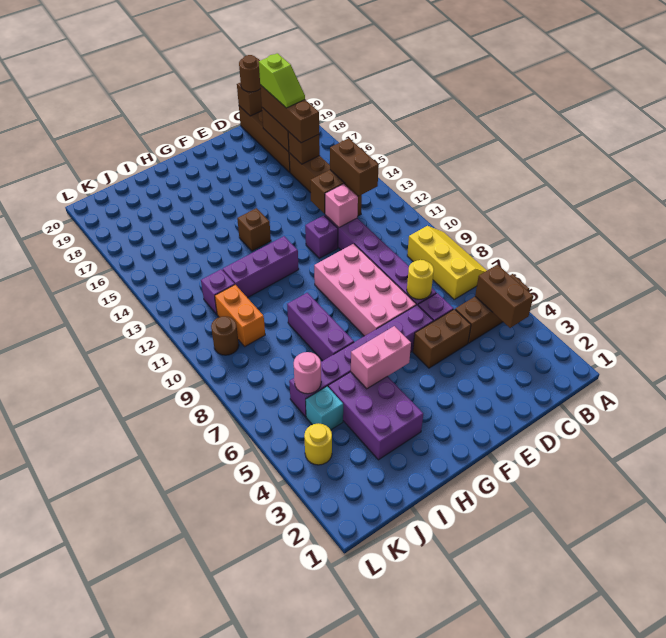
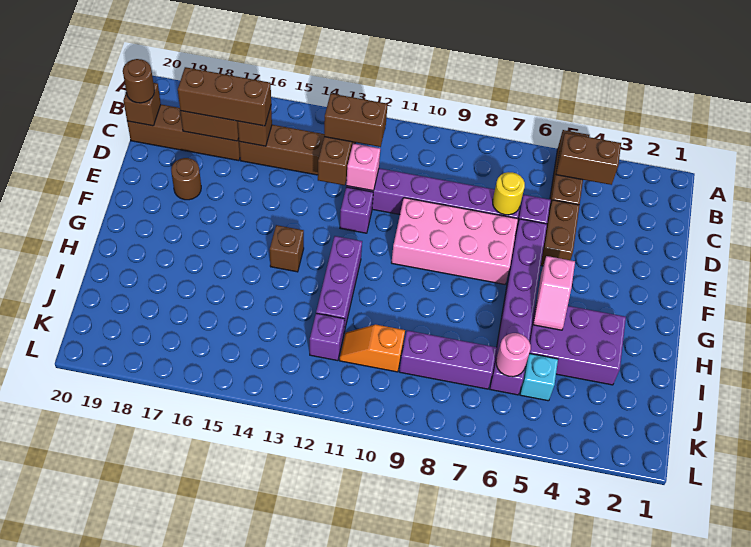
yellow slope A7:B9 level 1 top B -> none
lime slope C17:C18 level 4 top 18 -> none
pink brick G5:H5 level 2 -> pink slope G5:H5 level 2 top G
purple brick H7:H9 level 1 -> purple brick J7:J9 level 1
orange brick J10:J11 level 1 -> orange slope J10:J11 level 1 top 10
yellow round brick K4 level 1 -> none
brown round brick K10 level 1 -> brown round brick E18 level 1

